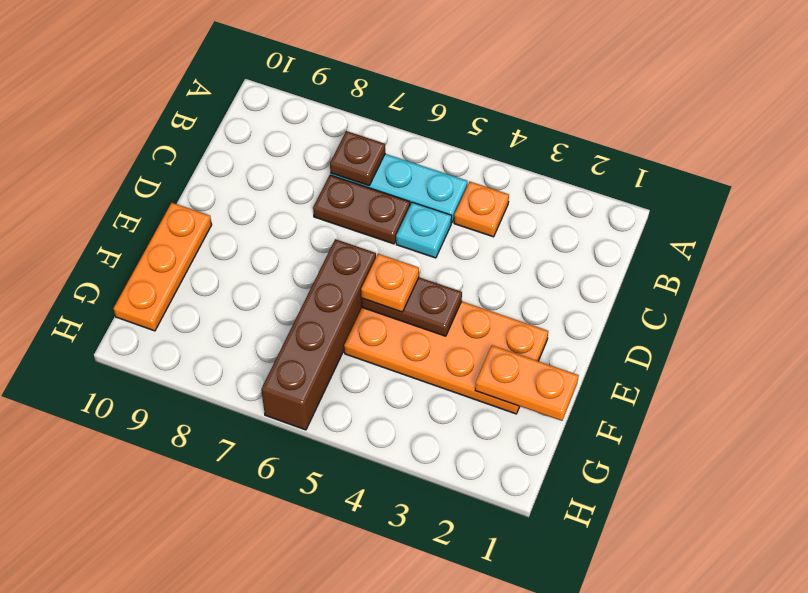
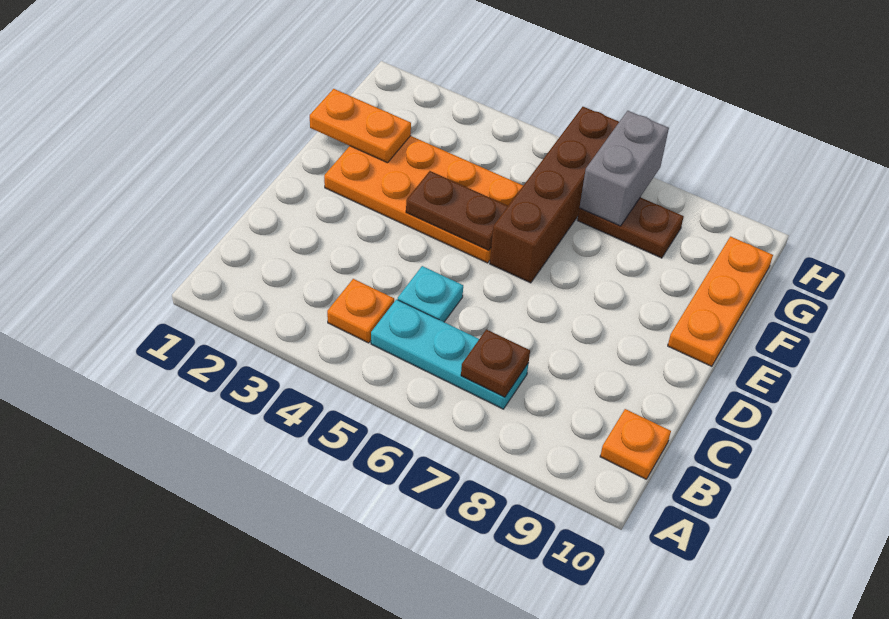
brown plate C6:C7 level 1 -> brown plate G7:G8 level 1
orange plate E5 level 3 -> orange plate B10 level 1
none -> grey brick G7:H7 level 2

